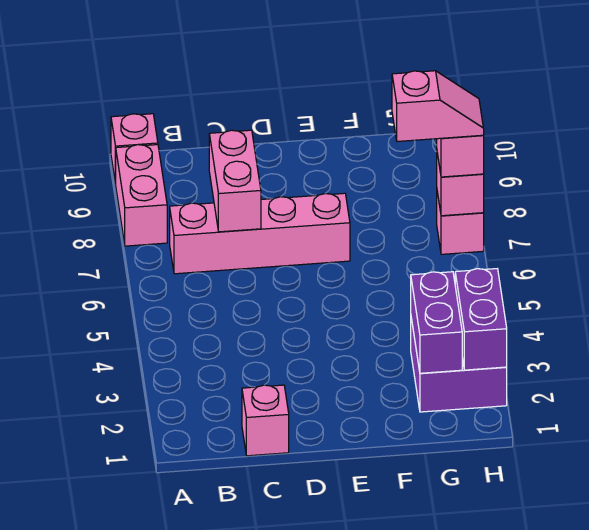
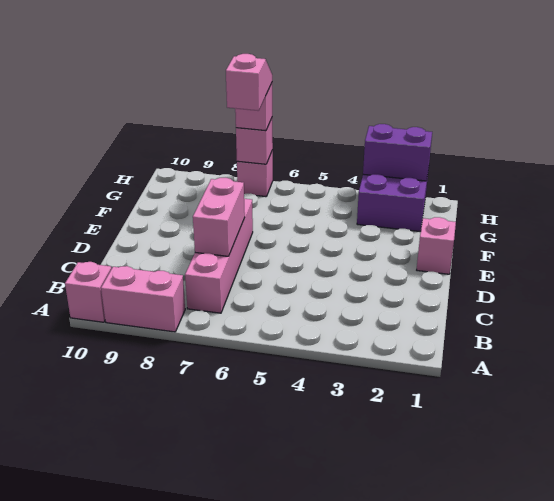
pink brick C1 level 1 -> pink brick E1 level 1
pink brick C7:C8 level 2 -> pink brick C7:D7 level 2
purple brick G2:G3 level 2 -> none

